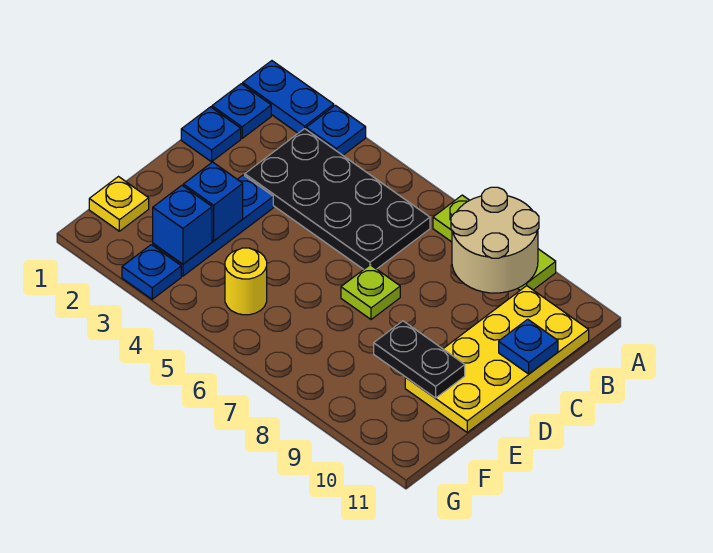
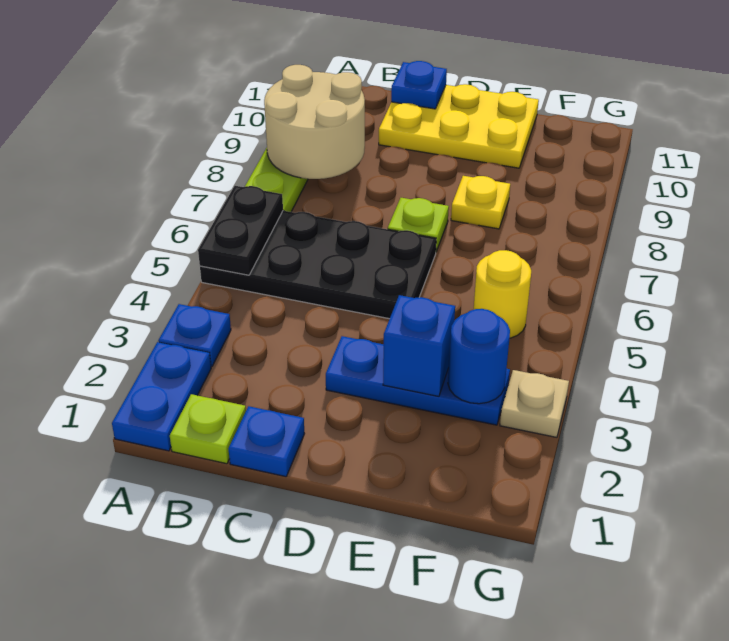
blue plate B1 level 1 -> lime plate B1 level 1
black plate B3:C6 level 1 -> black plate A5:D6 level 1
yellow plate B10:E11 level 1 -> yellow plate C10:E11 level 1
black plate E9:E10 level 2 -> black plate A5:A6 level 2
yellow plate F1 level 1 -> yellow plate E8 level 1
blue brick F3 level 2 -> blue round brick F3 level 2
blue plate G3 level 1 -> tan plate G3 level 1

